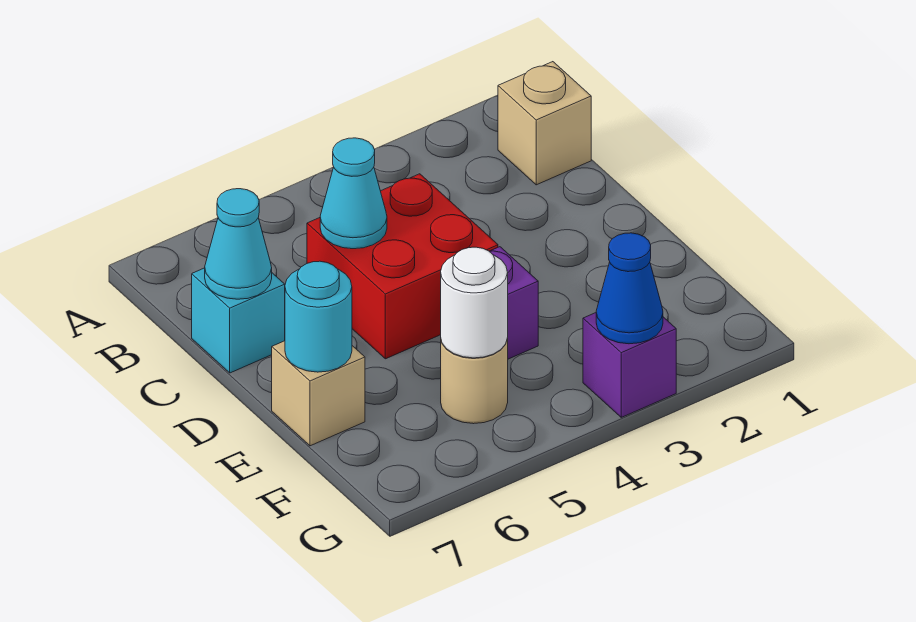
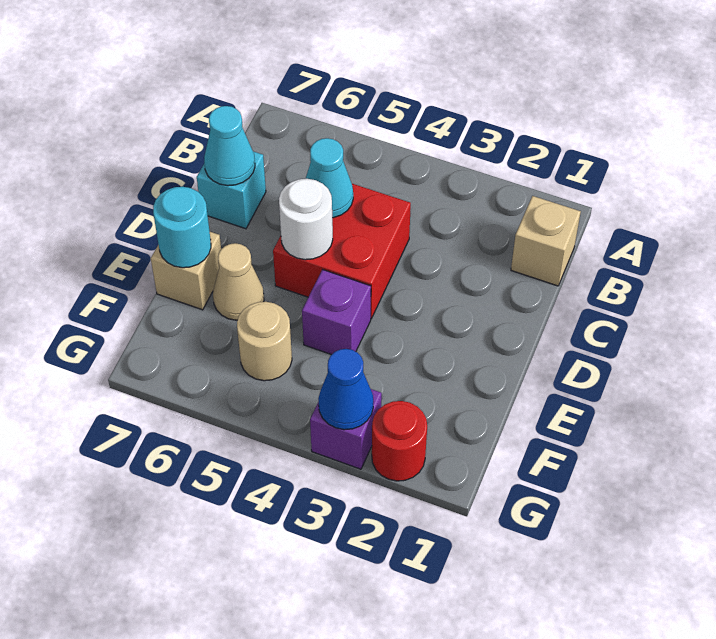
none -> tan cone E6 level 1
white round brick F5 level 2 -> white round brick D5 level 2
none -> red round brick G2 level 1

